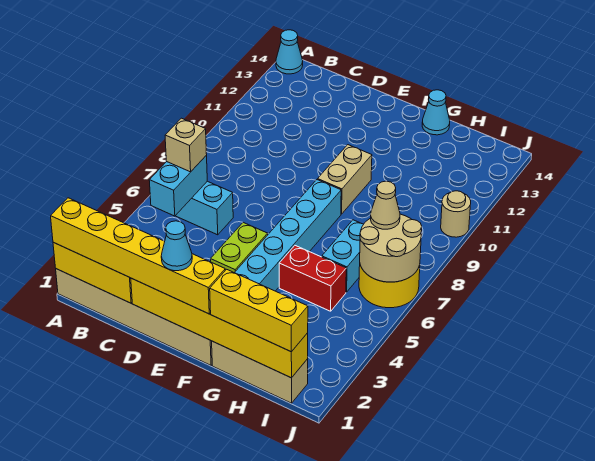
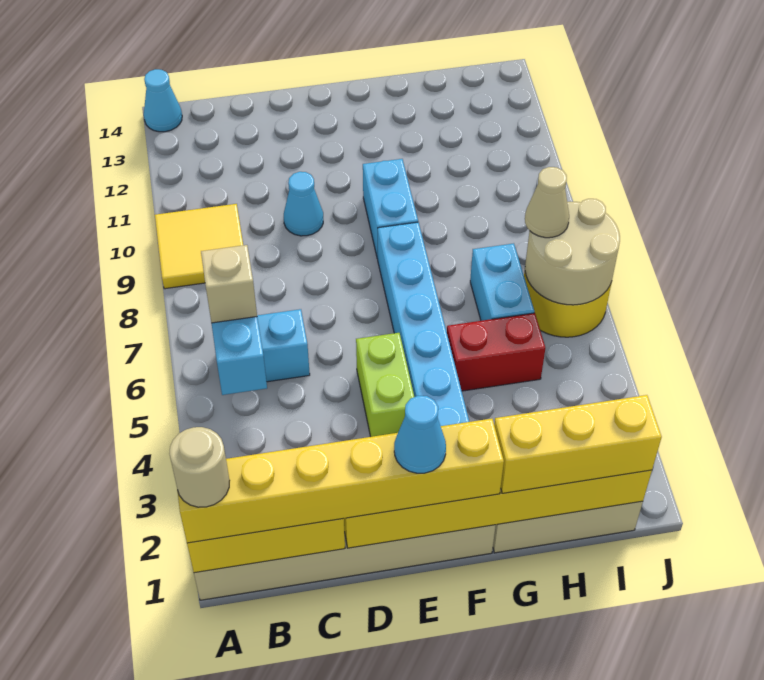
none -> yellow tile A9:B10 level 1
tan brick F9:F10 level 1 -> cyan brick F9:F10 level 1
cyan cone G14 level 1 -> cyan cone D10 level 1
tan round brick J10 level 1 -> tan round brick A1 level 4

